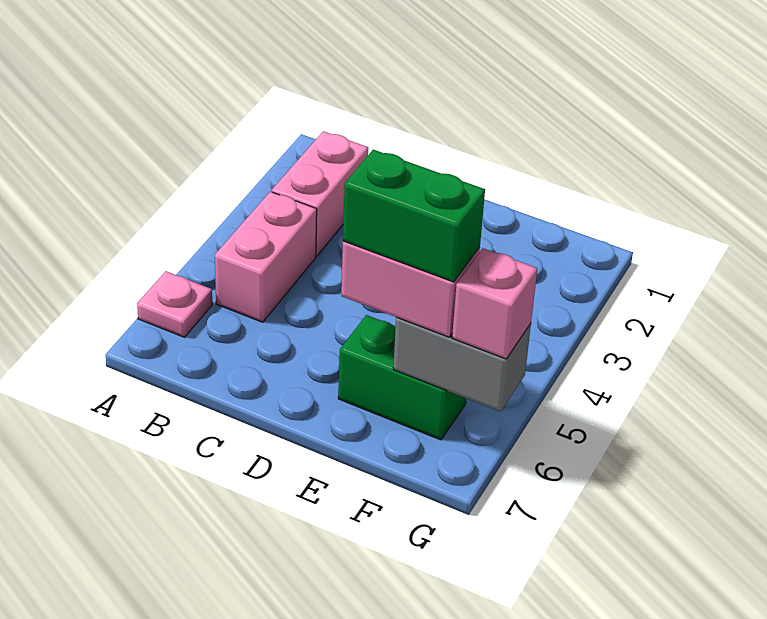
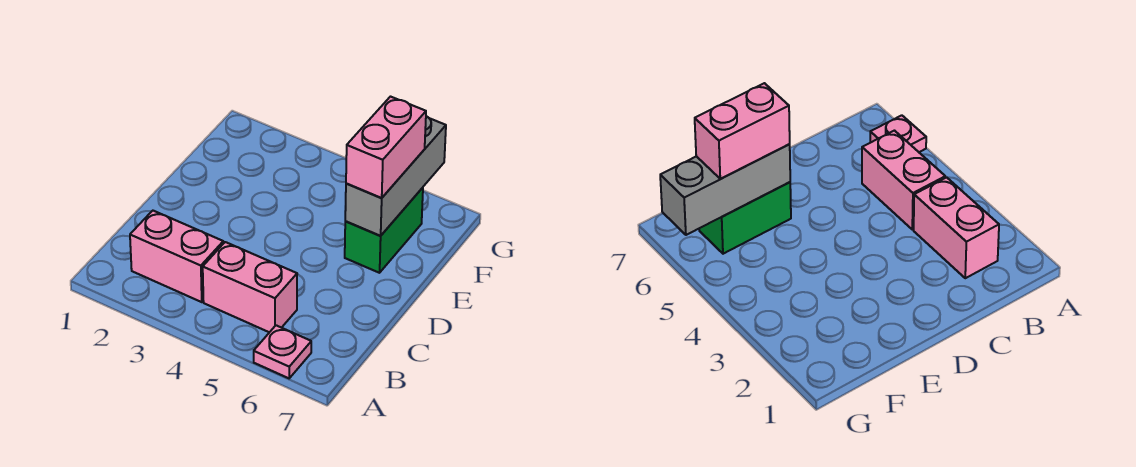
green brick E6:F6 level 4 -> none
grey brick F6:G6 level 2 -> grey brick E6:G6 level 2
pink brick G6 level 3 -> none

